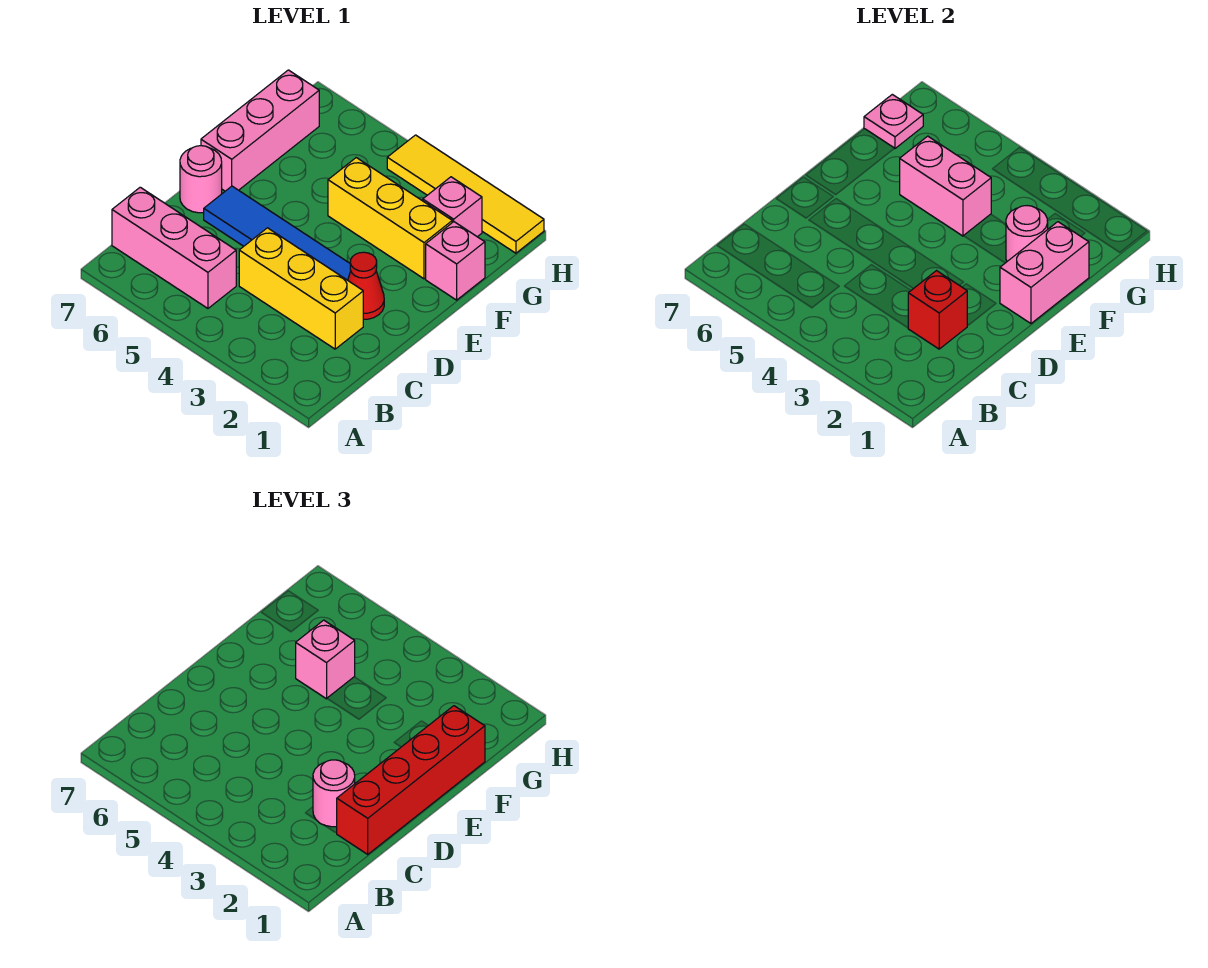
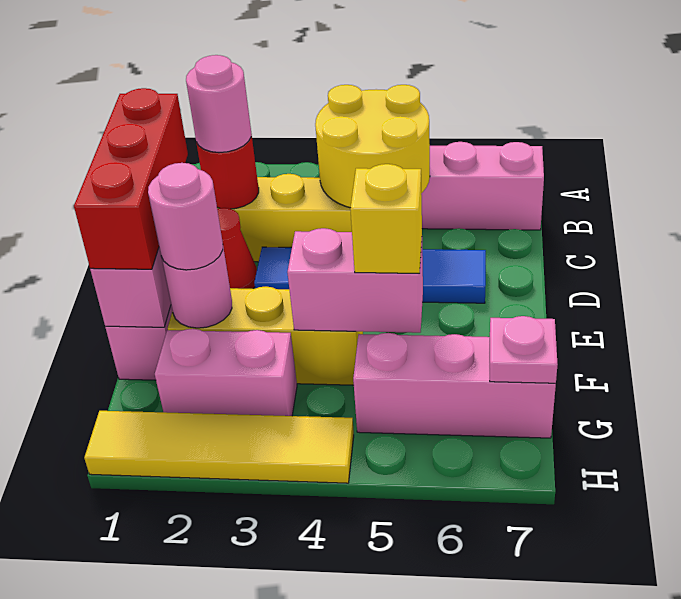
none -> yellow round brick B4:C5 level 2
red brick C1:F1 level 3 -> red brick D1:F1 level 3
red brick C2 level 2 -> red round brick C2 level 2
pink round brick D7 level 1 -> pink round brick F2 level 3
pink brick E7:G7 level 1 -> pink brick G5:G7 level 1
pink brick F5 level 3 -> yellow brick F5 level 3
pink brick G2 level 1 -> pink brick G2:G3 level 1

